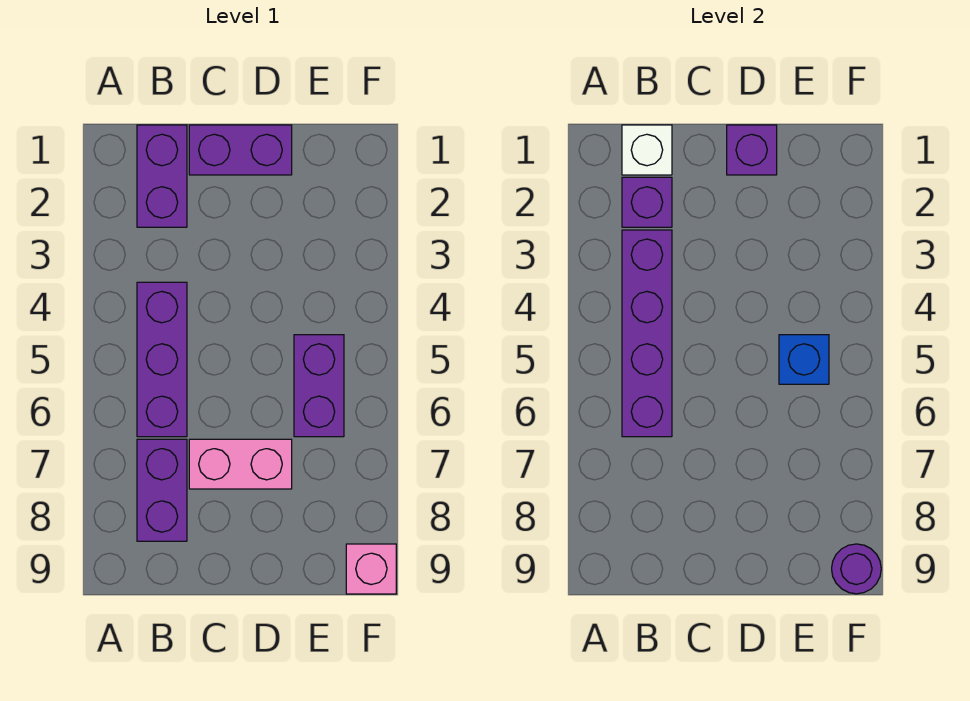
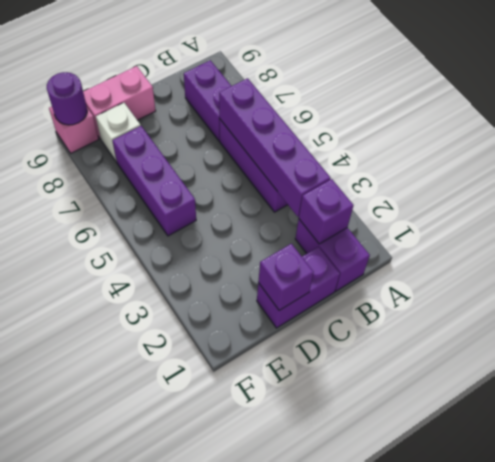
white brick B1 level 2 -> white brick E8 level 1
pink brick C7:D7 level 1 -> pink brick D9:E9 level 1
purple brick E5:E6 level 1 -> purple brick E5:E7 level 1
blue brick E5 level 2 -> none

